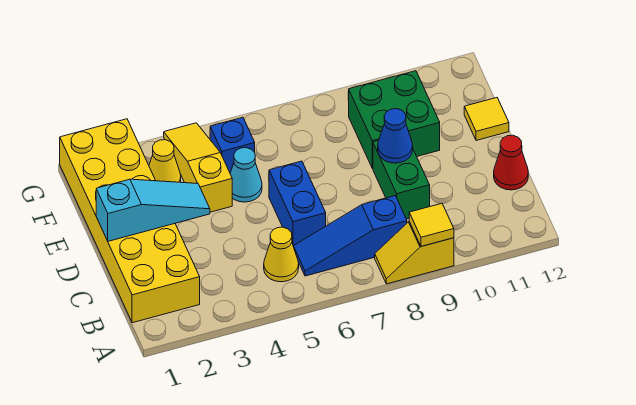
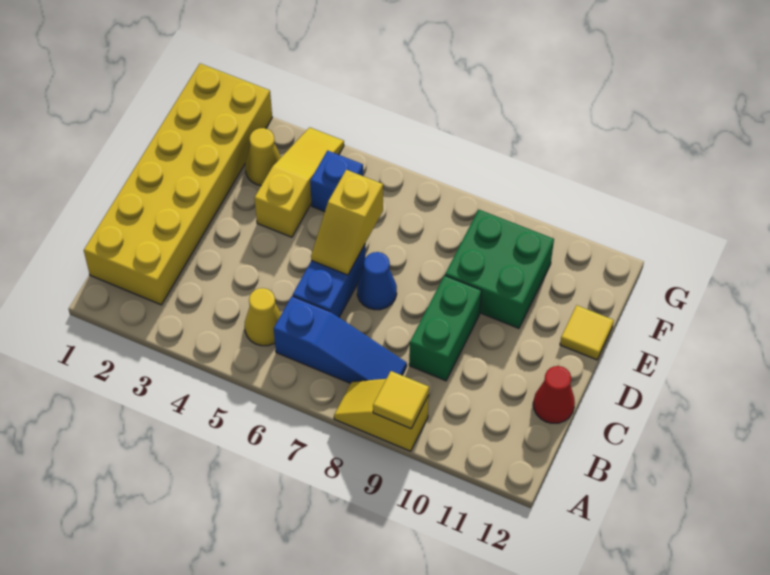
blue slope B6:B8 level 1 top 8 -> blue slope B6:B8 level 1 top 6
cyan slope D1:D3 level 2 top 1 -> none
none -> yellow slope D6:E6 level 2 top E
blue cone D9 level 2 -> blue cone D7 level 1
cyan cone E5 level 1 -> none

